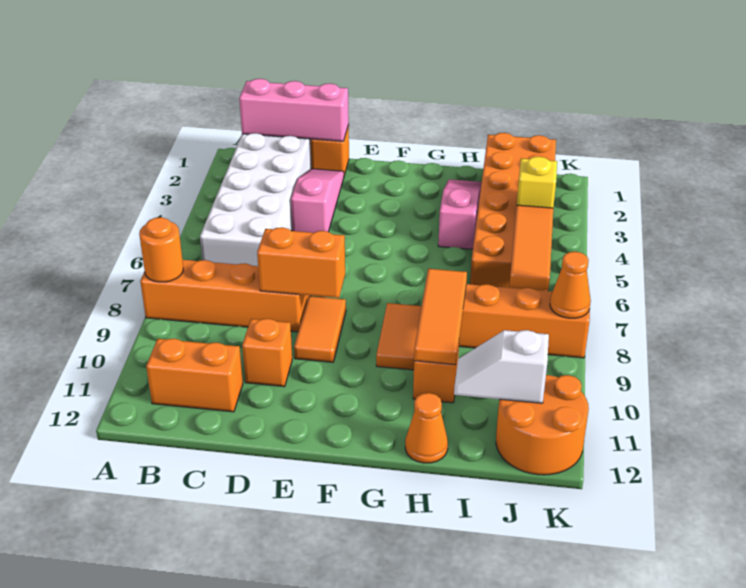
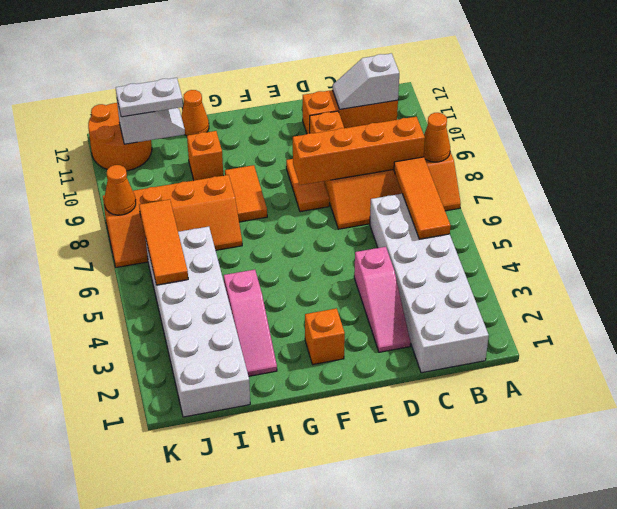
orange round brick A8 level 2 -> orange cone A8 level 2
pink brick B1:D1 level 2 -> none
orange brick B11:C11 level 1 -> orange brick B11:D11 level 1
none -> white slope B11:C11 level 2 top B
orange brick D1 level 1 -> orange brick F2 level 1
orange brick D8:E8 level 2 -> orange brick B8:E8 level 2
orange tile H8:H10 level 2 -> orange tile B5:B7 level 2
orange brick I1:J6 level 1 -> white brick I1:J6 level 1
none -> white plate I11:J11 level 3
yellow brick J4 level 2 -> none

